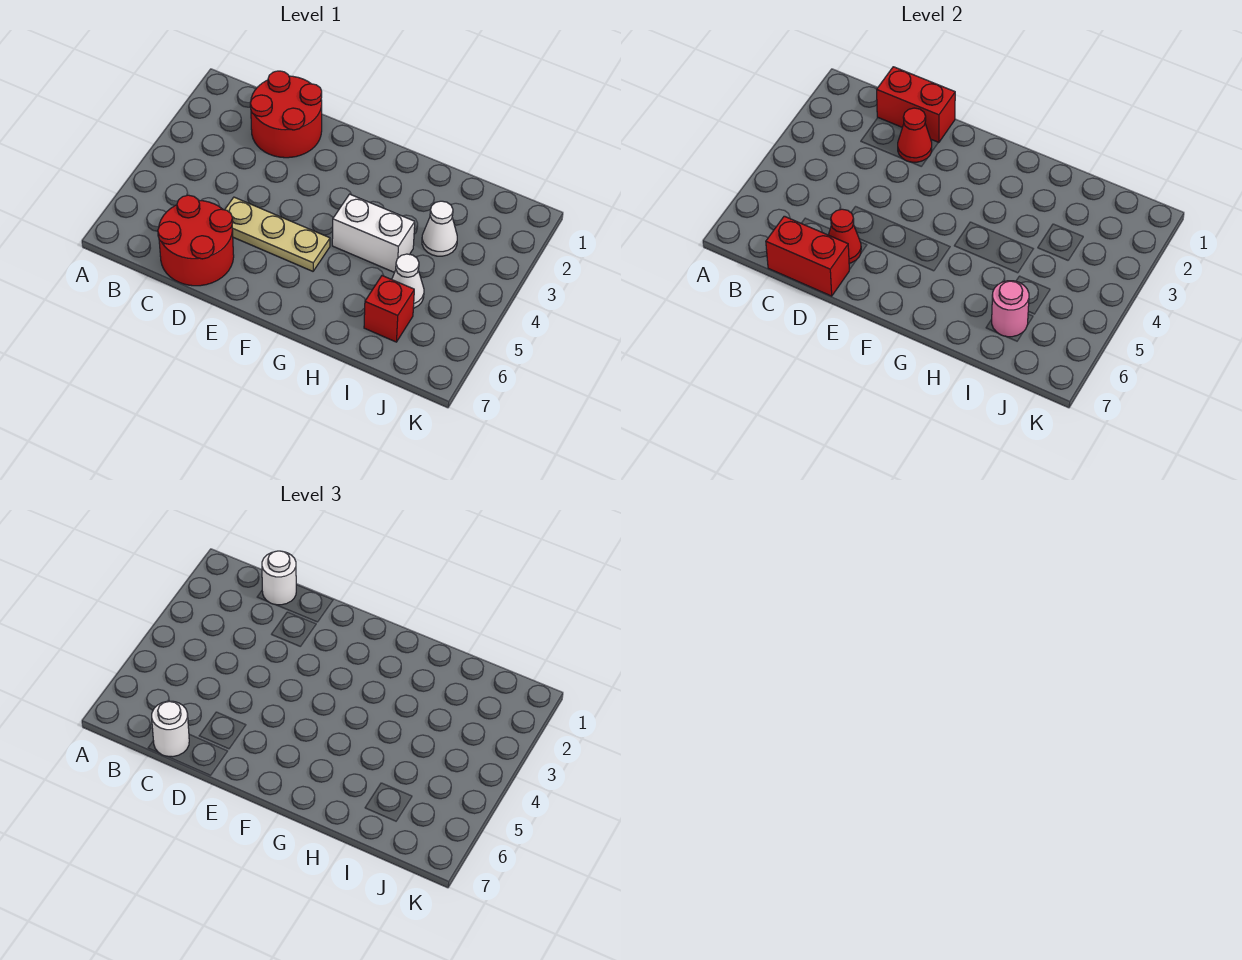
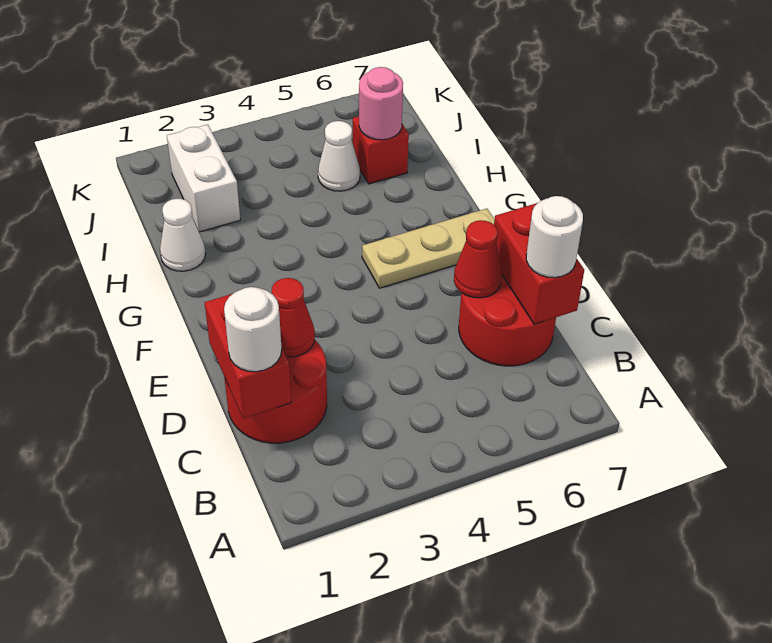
tan plate D5:F5 level 1 -> tan plate F5:F7 level 1
white brick G4:H4 level 1 -> white brick I2:J2 level 1
white cone I3 level 1 -> white cone H1 level 1

